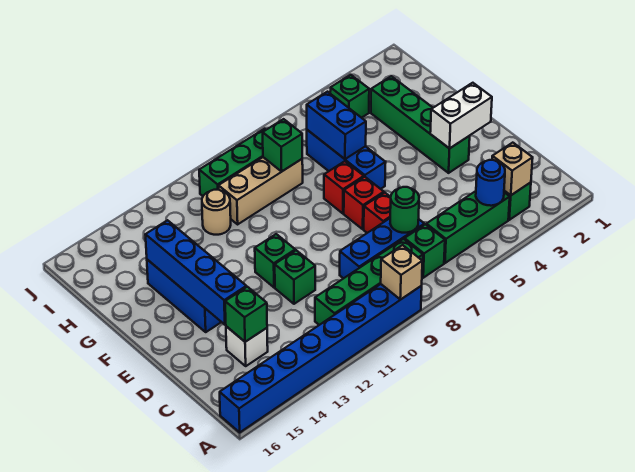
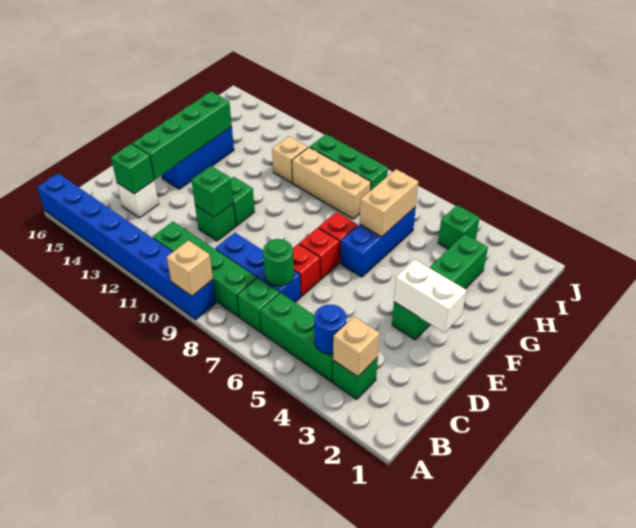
blue brick D14:G14 level 2 -> green brick D14:G14 level 2
blue brick G6:H6 level 2 -> tan brick G6:H6 level 2
green brick H8 level 2 -> green brick D11 level 2
tan round brick H11 level 1 -> tan brick H11 level 1

